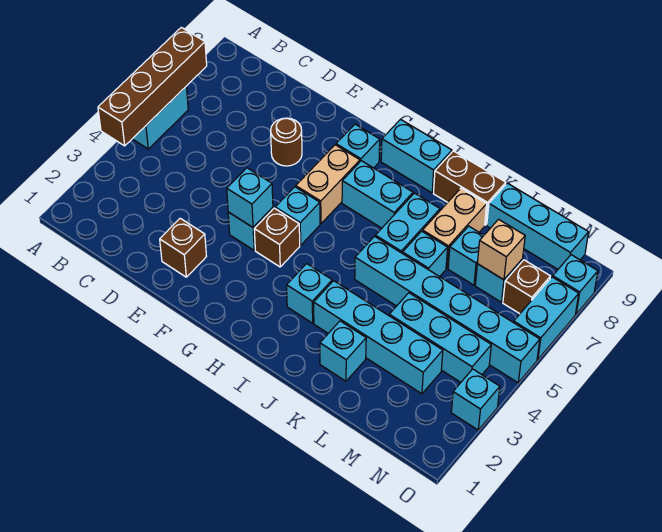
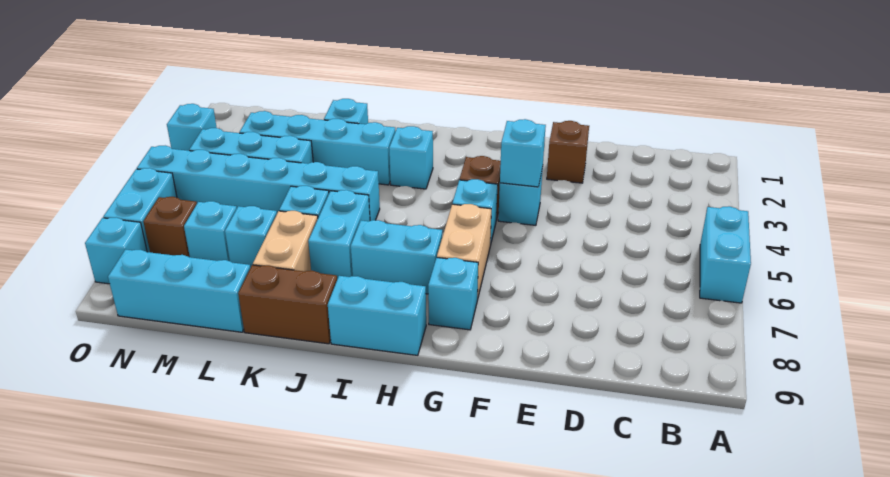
brown brick A4:A7 level 2 -> none
brown round brick E7 level 1 -> none
tan brick M7 level 2 -> none

